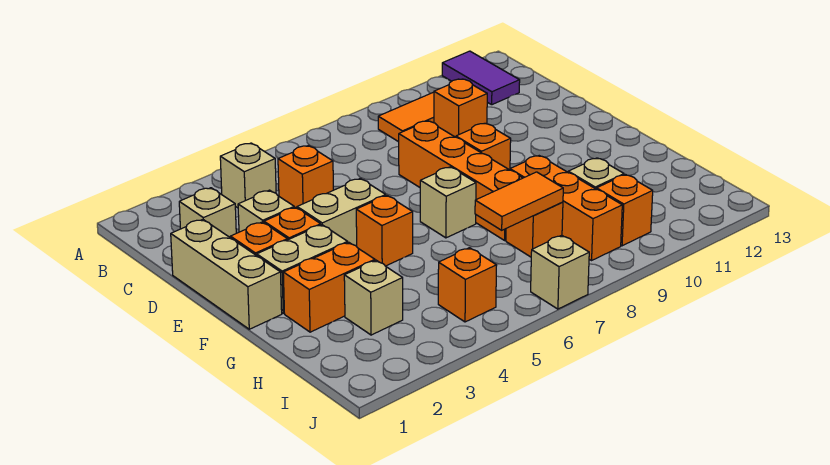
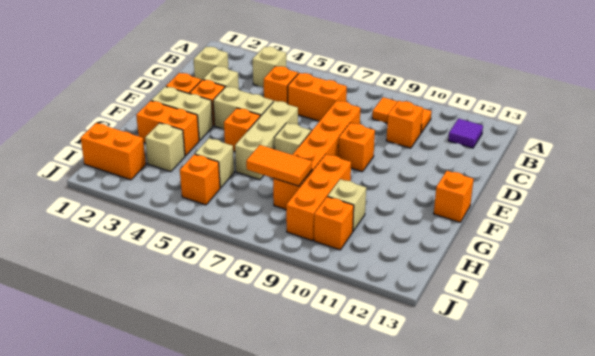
purple tile A12:B12 level 1 -> purple tile B12 level 1
none -> orange brick C6:C7 level 1
tan brick D1:F1 level 1 -> tan brick E6:G6 level 1
none -> orange brick F13 level 1
none -> orange brick I1:I2 level 1
tan brick J7 level 1 -> tan brick H5 level 1

